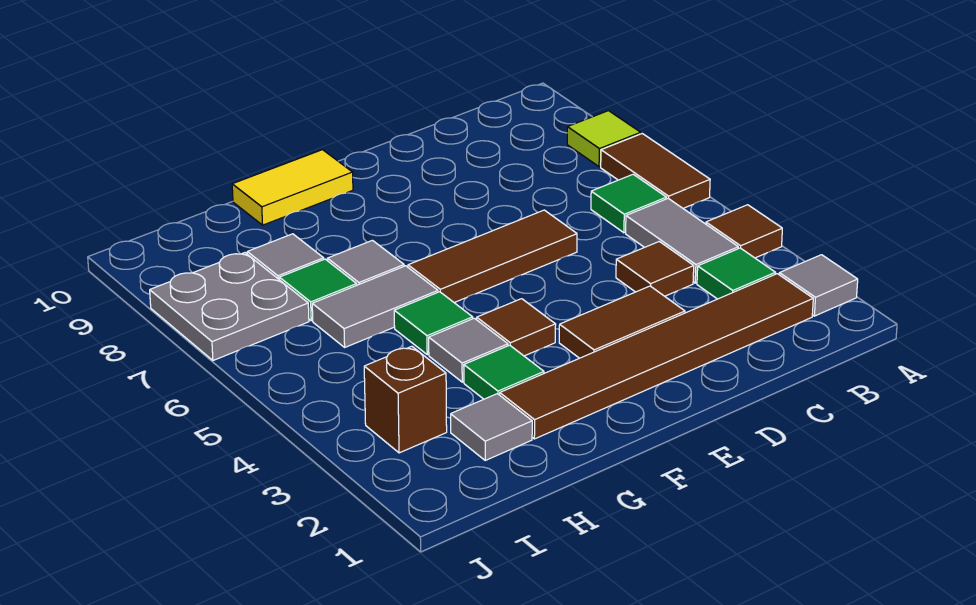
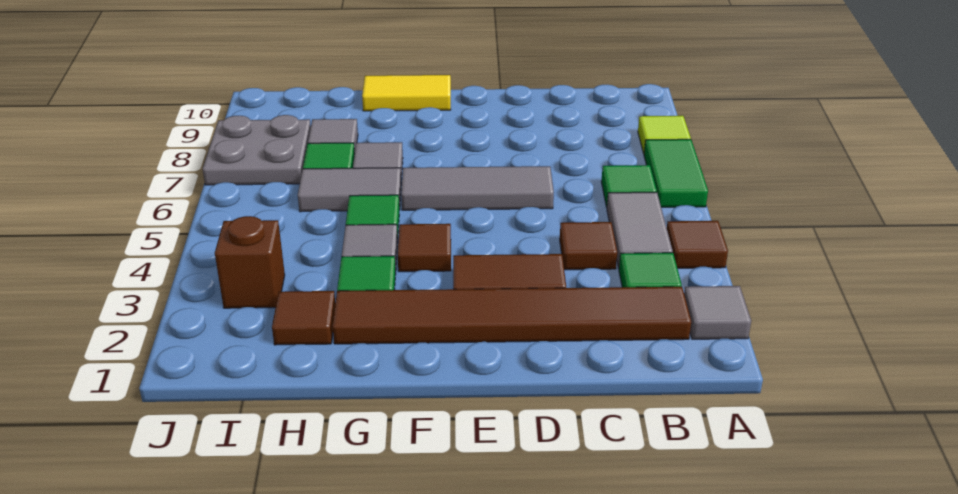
brown tile A6:A7 level 1 -> green tile A6:A7 level 1
brown tile D6:F6 level 1 -> grey tile D6:F6 level 1
grey tile H2 level 1 -> brown tile H2 level 1

